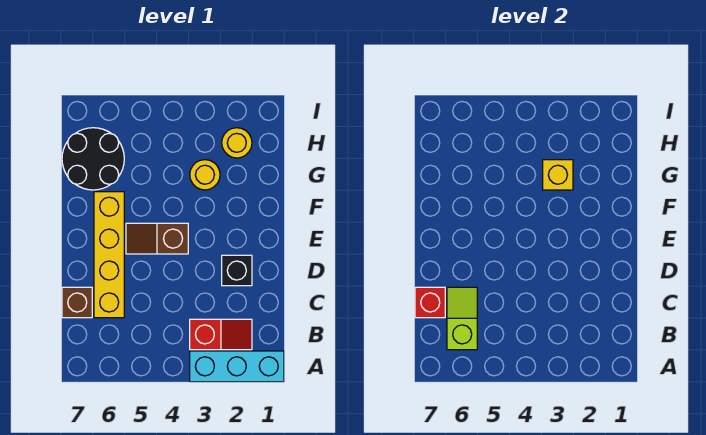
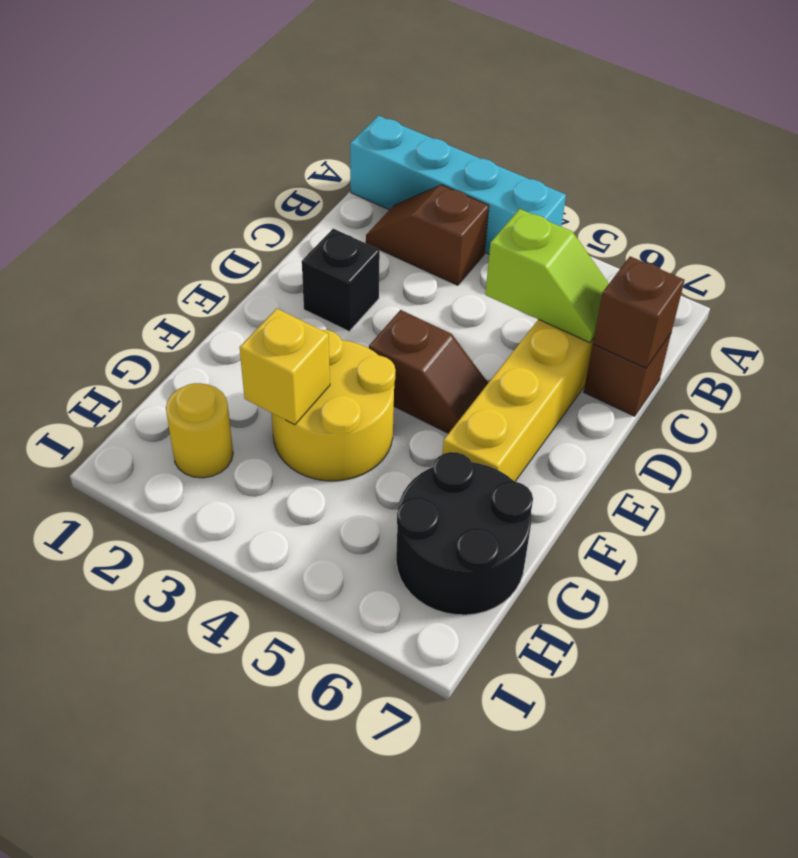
cyan brick A1:A3 level 1 -> cyan brick A1:A4 level 1
red slope B2:B3 level 1 top 3 -> brown slope B2:B3 level 1 top 3
lime slope B6:C6 level 2 top B -> lime slope C5:C6 level 2 top 5
red brick C7 level 2 -> brown brick C7 level 2
yellow round brick G3 level 1 -> yellow round brick F3:G4 level 1

